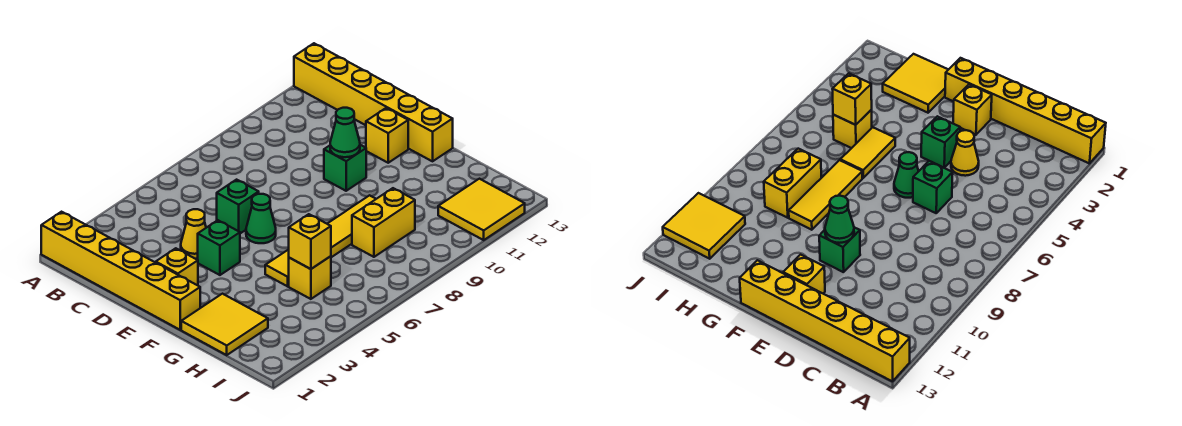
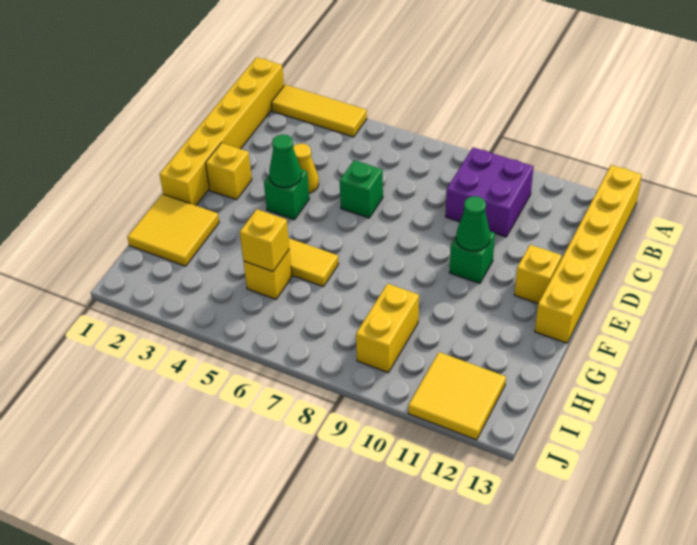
none -> purple brick B9:C10 level 1
green cone E6 level 1 -> green cone E4 level 2
yellow tile G7:G9 level 1 -> yellow tile A2:A4 level 1
yellow brick H8:H9 level 1 -> yellow brick H9:I9 level 1

